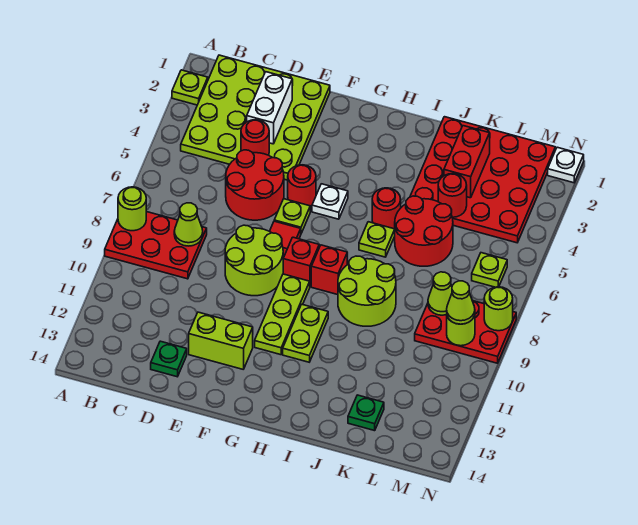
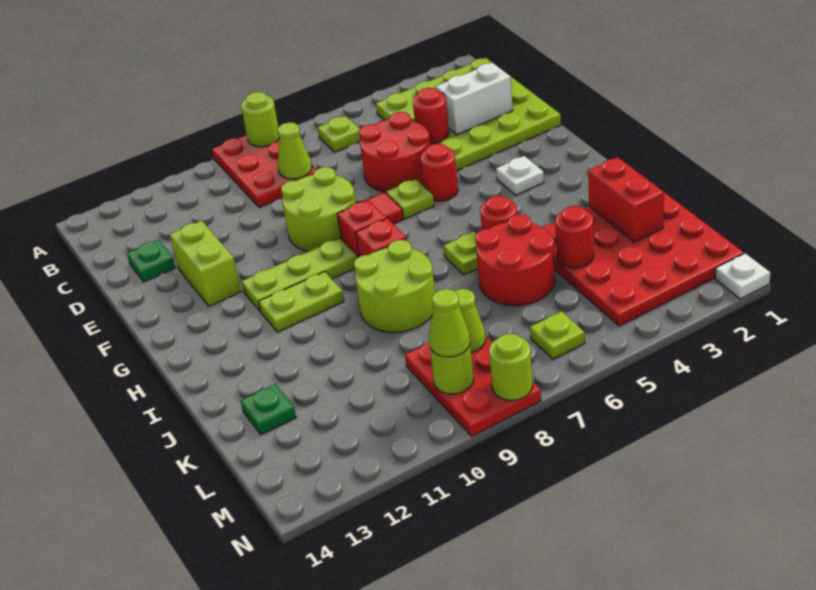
lime plate A2 level 1 -> lime plate B6 level 1
white plate G5 level 1 -> white plate G3 level 1
red brick K2:K3 level 2 -> red brick J2:K2 level 2

